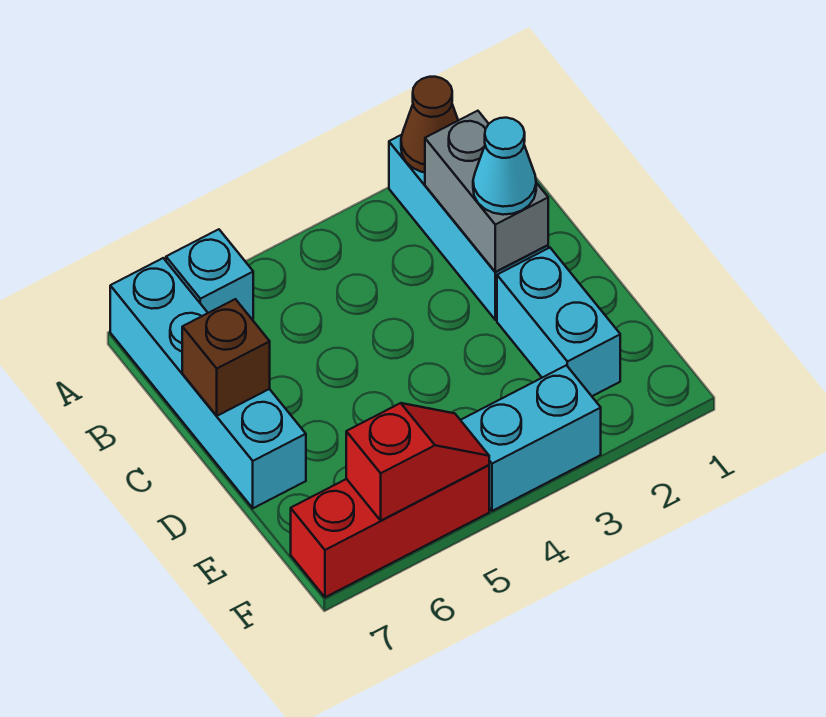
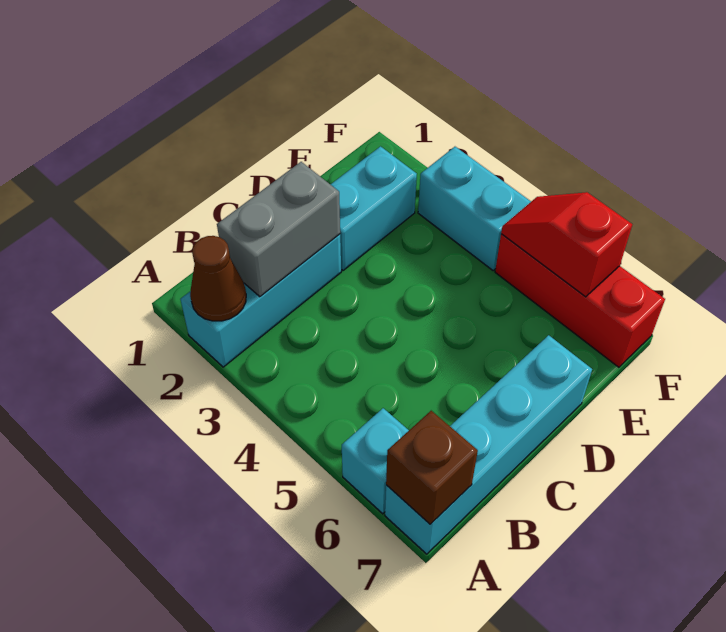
cyan cone C2 level 3 -> none
brown brick C7 level 2 -> brown brick A7 level 2

